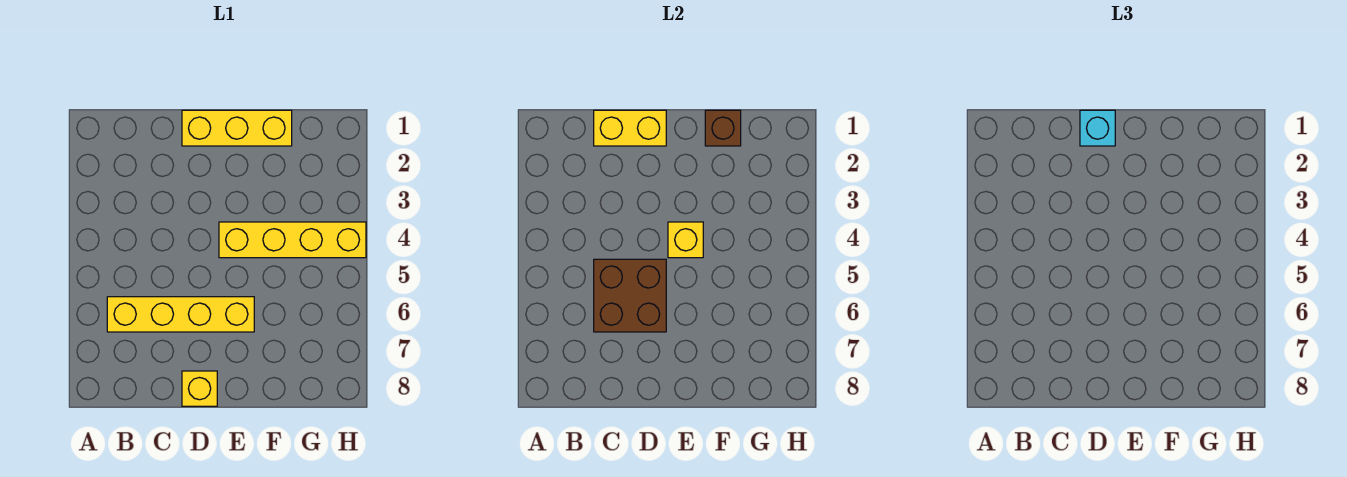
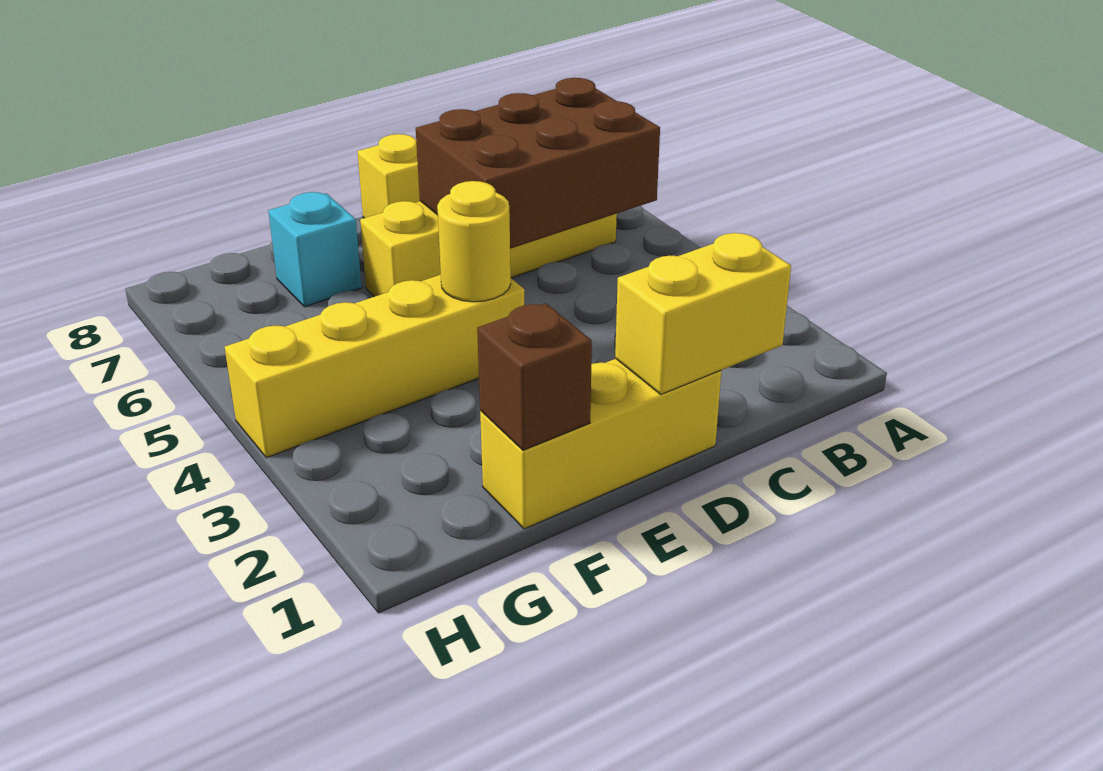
brown brick C5:D6 level 2 -> brown brick B5:D6 level 2
cyan brick D1 level 3 -> cyan brick F7 level 1
yellow brick E4 level 2 -> yellow round brick E4 level 2

